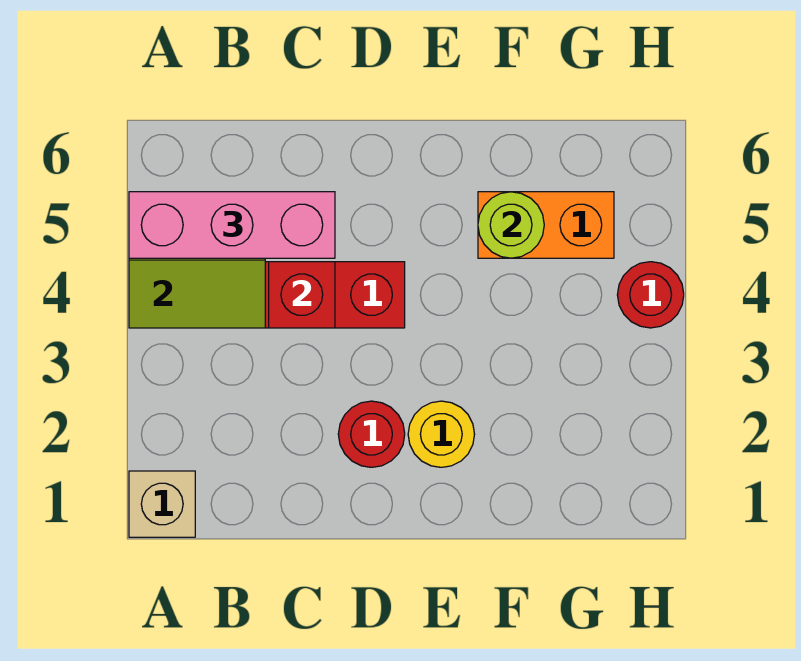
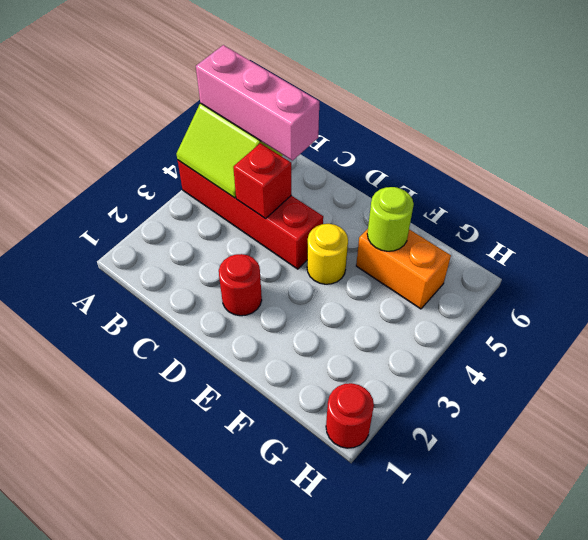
tan brick A1 level 1 -> none
yellow round brick E2 level 1 -> yellow round brick E4 level 1
red round brick H4 level 1 -> red round brick H1 level 1

